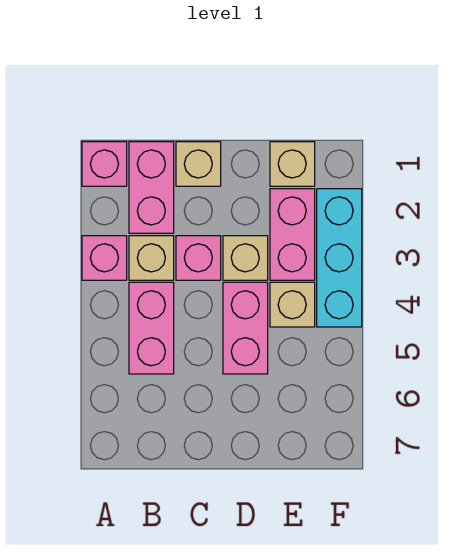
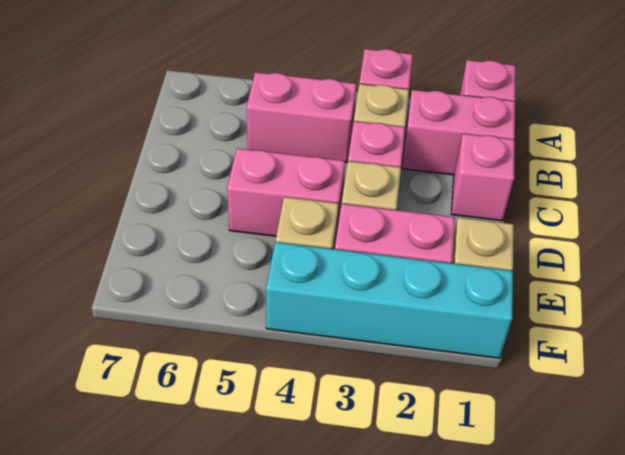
tan brick C1 level 1 -> pink brick C1 level 1
cyan brick F2:F4 level 1 -> cyan brick F1:F4 level 1

